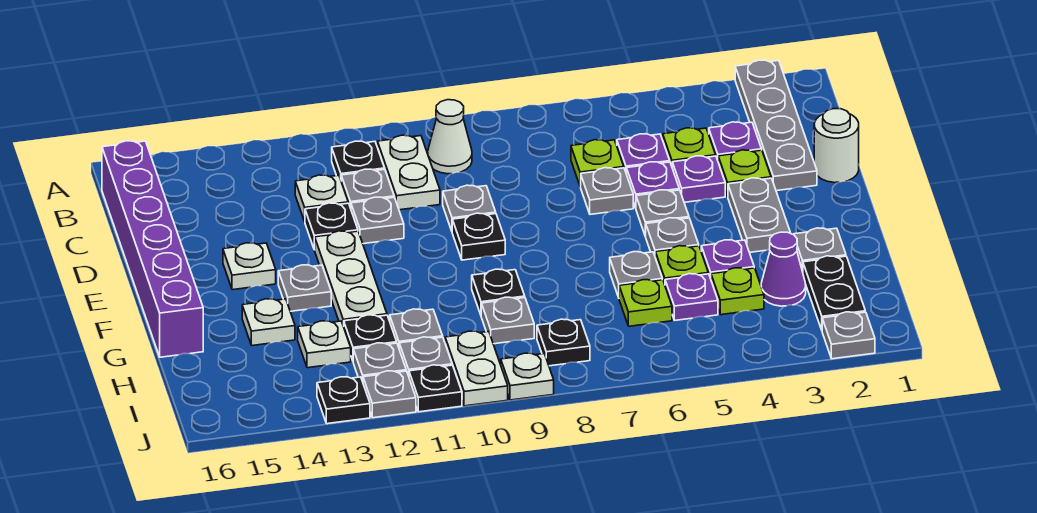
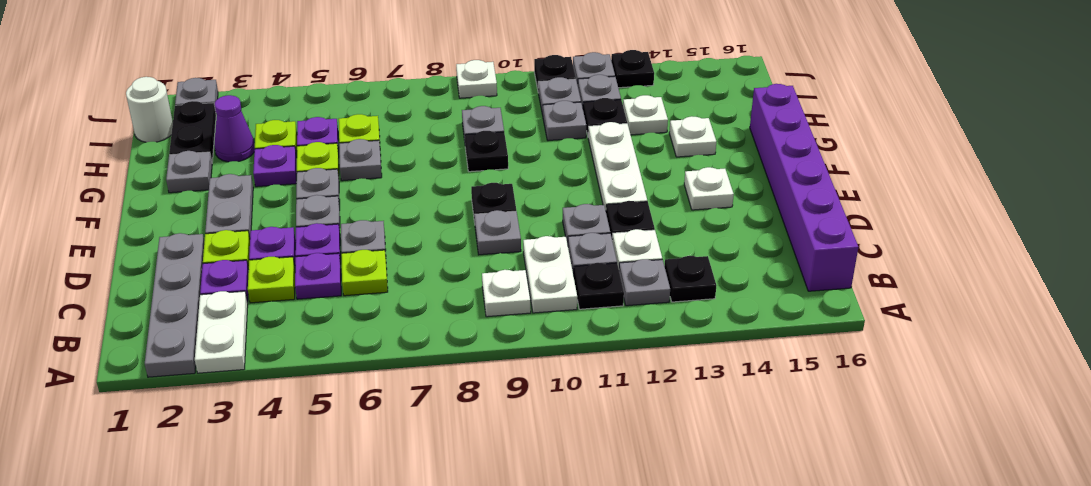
white cone B9 level 1 -> white plate B9 level 1
white round brick D1 level 1 -> white round brick I1 level 1
grey plate F13 level 1 -> grey plate B12 level 1
black plate I8 level 1 -> black plate B13 level 1
white plate I10:J10 level 1 -> white plate A3:B3 level 1

